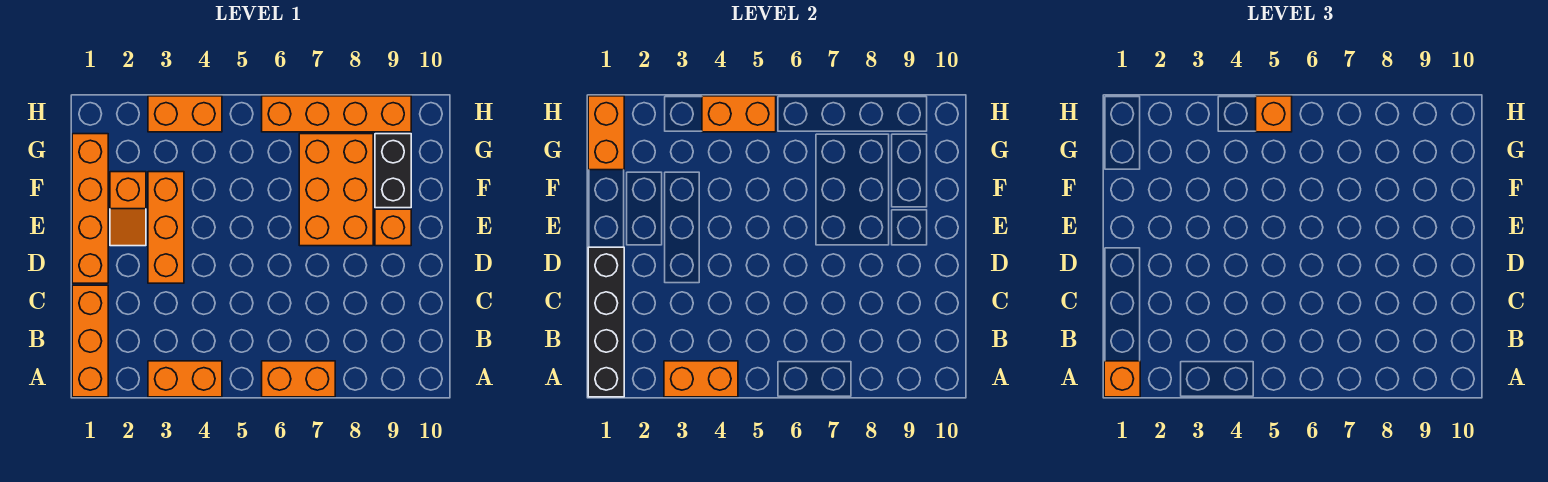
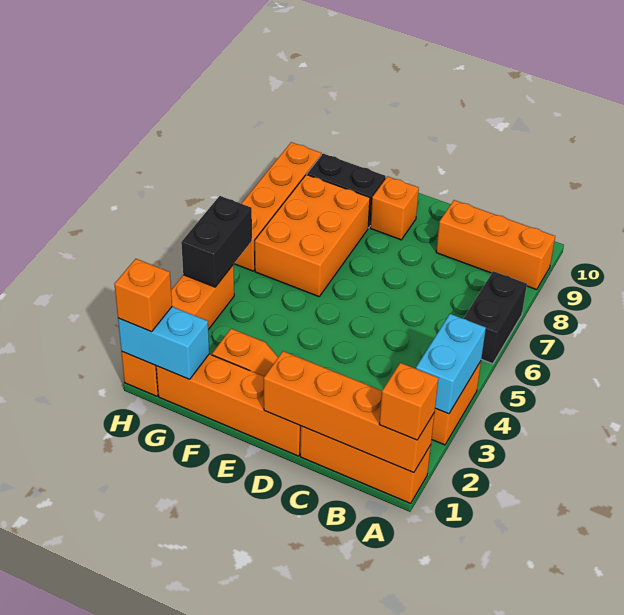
black brick A1:D1 level 2 -> orange brick A1:D1 level 2
orange brick A3:A4 level 2 -> cyan brick A3:A4 level 2
orange brick A6:A7 level 1 -> black brick A6:A7 level 1
orange brick D3:F3 level 1 -> orange brick A9:C9 level 1
orange brick E7:G8 level 1 -> orange brick F6:G8 level 1
orange brick G1:H1 level 2 -> cyan brick G1:H1 level 2
orange brick H3:H4 level 1 -> orange brick H1:H4 level 1
orange brick H4:H5 level 2 -> black brick H4:H5 level 2
orange brick H5 level 3 -> orange brick H1 level 3

